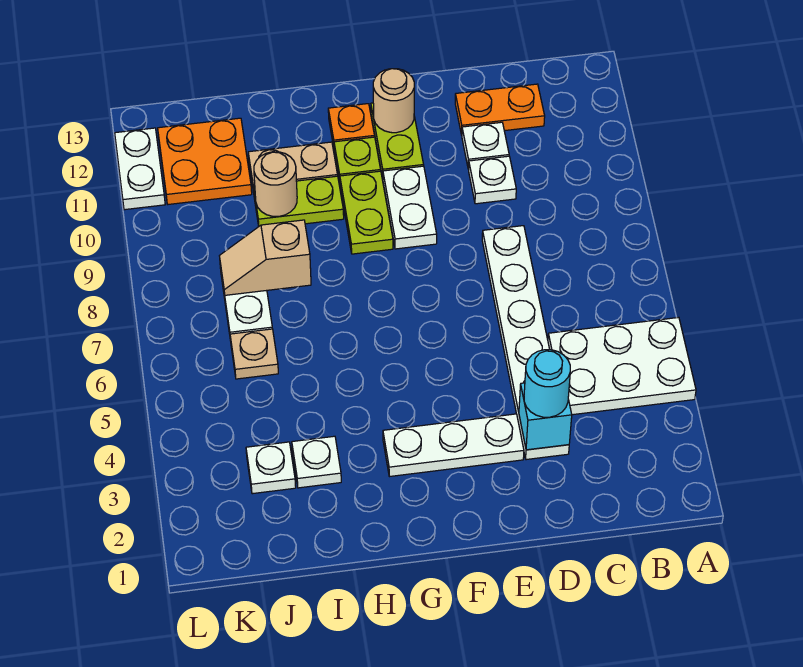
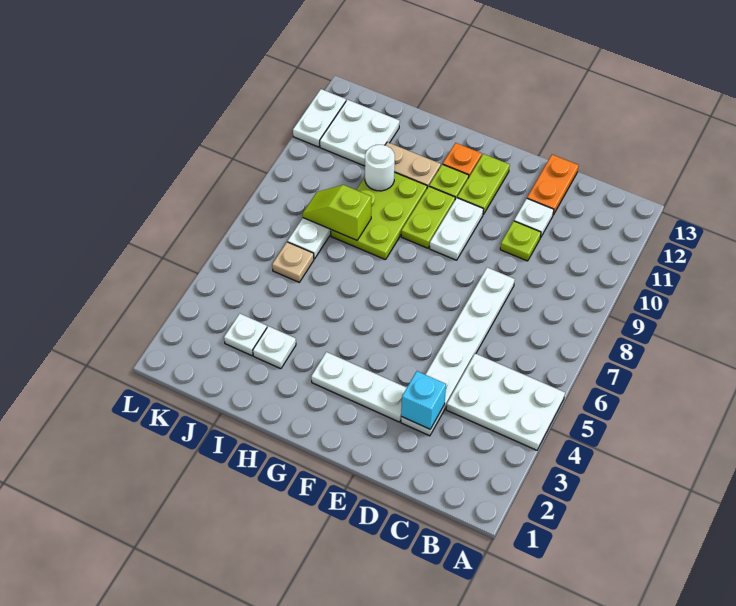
orange plate C12:D12 level 1 -> orange plate D12:D13 level 1
cyan round brick D3 level 3 -> none
white plate D10 level 1 -> lime plate D10 level 1
tan round brick F12 level 2 -> none
lime plate H10:I10 level 1 -> lime plate H8:I10 level 1
tan slope I8:J8 level 2 top I -> lime slope I8:J8 level 2 top I
tan round brick I10 level 2 -> white round brick I10 level 2
orange plate J11:K12 level 1 -> white plate J11:K12 level 1

